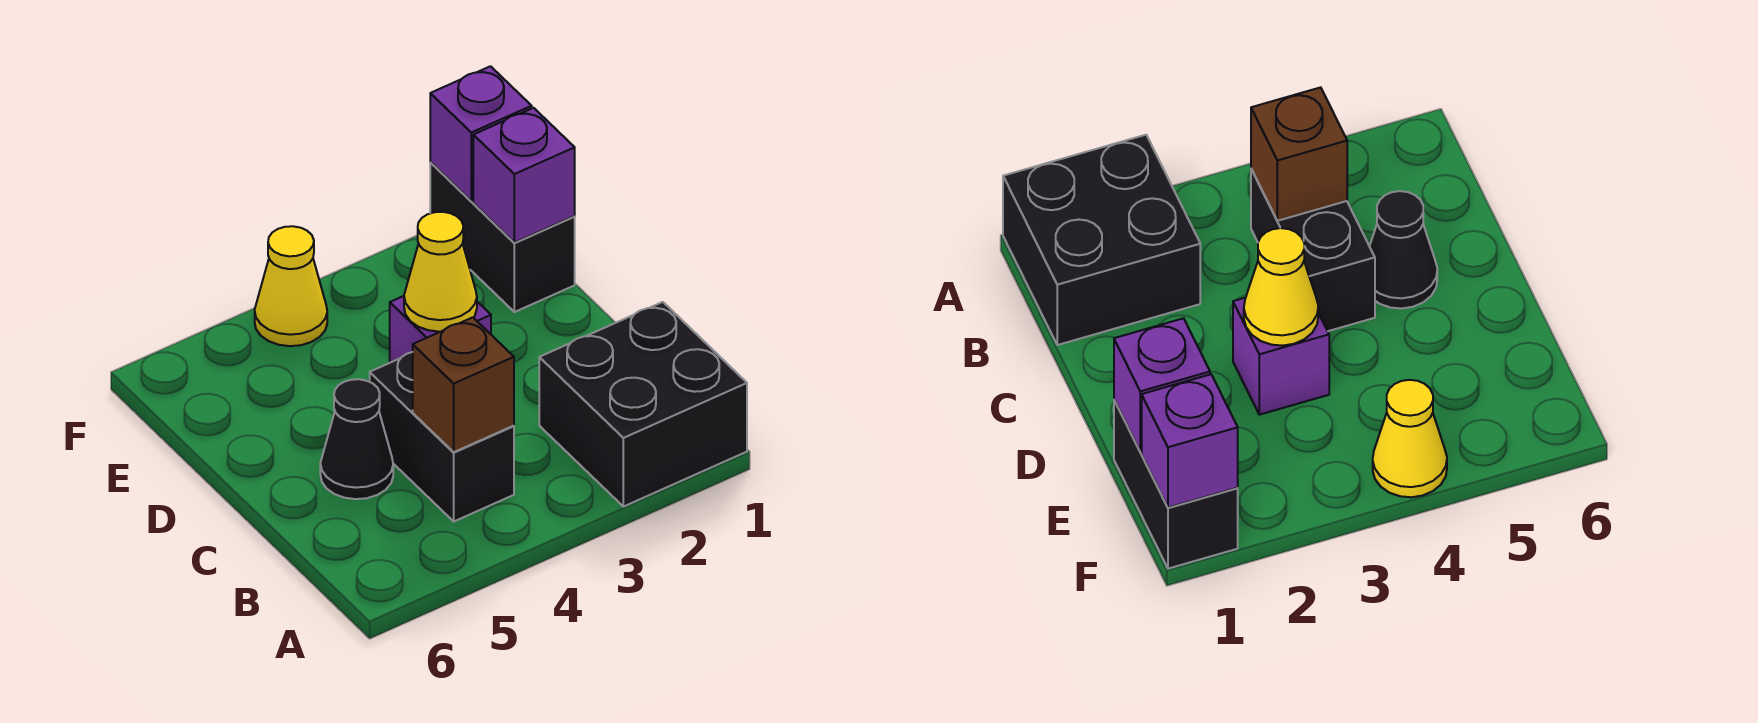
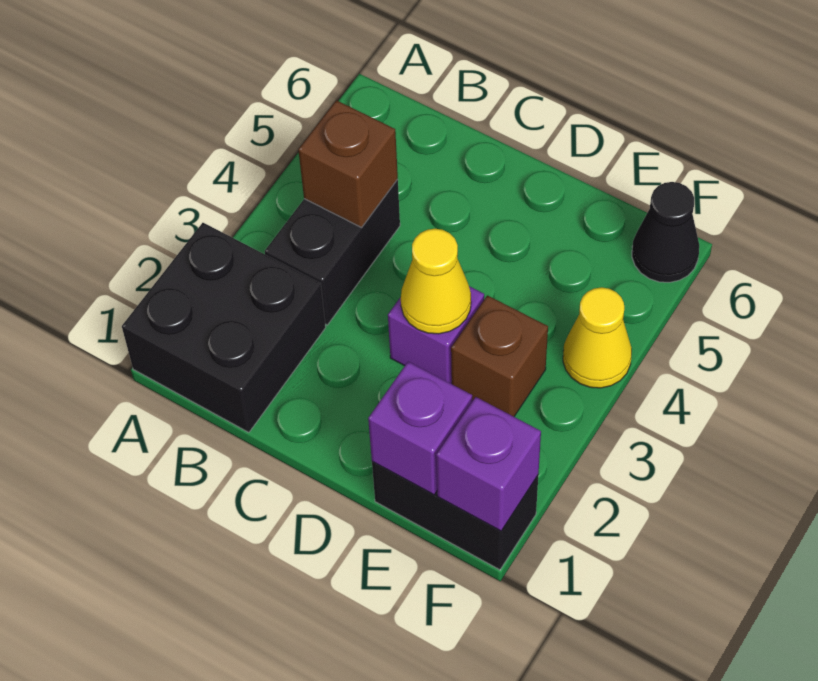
black brick B4:C4 level 1 -> black brick B3:B4 level 1
black cone C5 level 1 -> black cone F6 level 1
none -> brown brick E3 level 1

